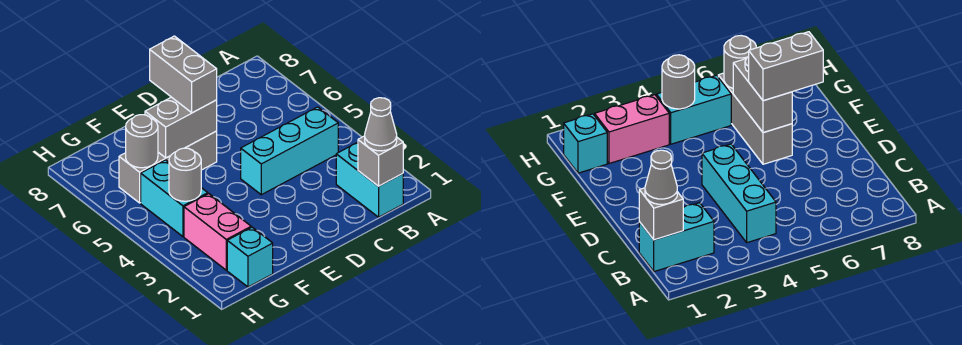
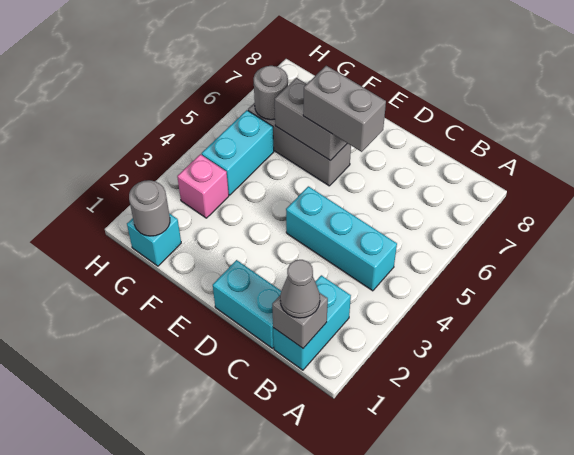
none -> cyan brick C1:D1 level 1
grey brick E6:E7 level 3 -> grey brick D6:E6 level 3
pink brick G2:G3 level 1 -> pink brick G3 level 1
grey round brick G4 level 2 -> grey round brick G1 level 2

